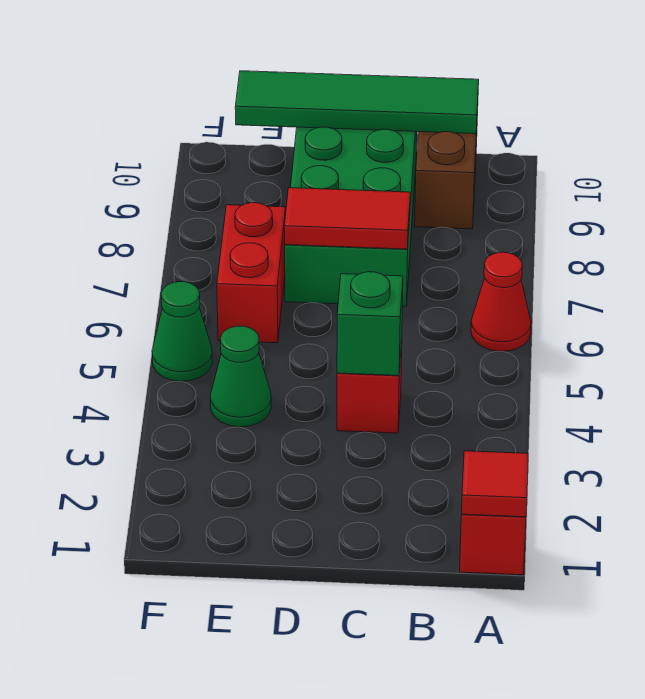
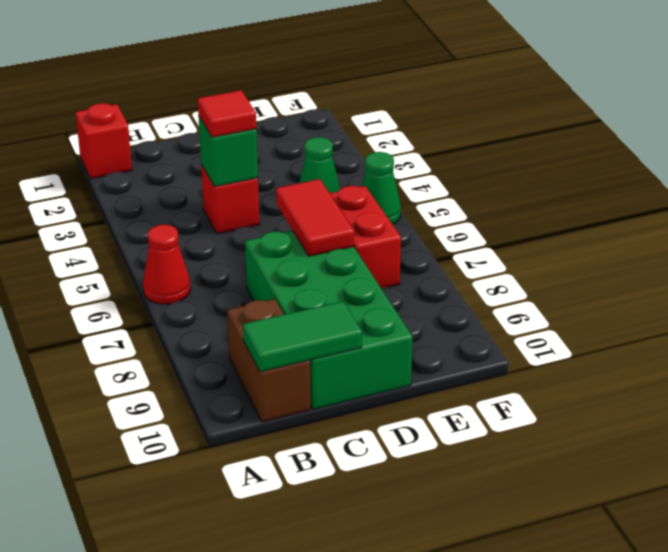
red tile A1 level 2 -> red tile C4 level 3
green tile B10:E10 level 2 -> green tile B10:C10 level 2
red tile C7:D7 level 2 -> red tile D6:D7 level 2

